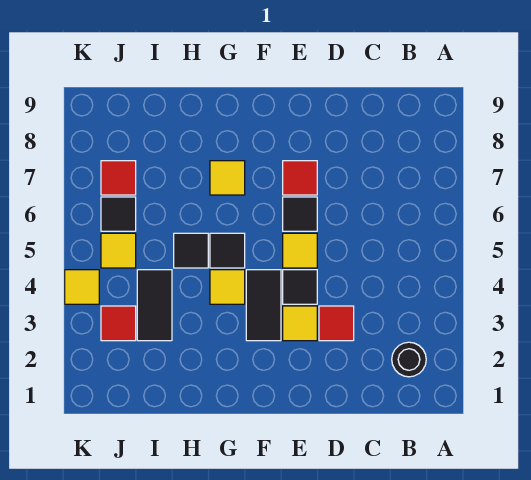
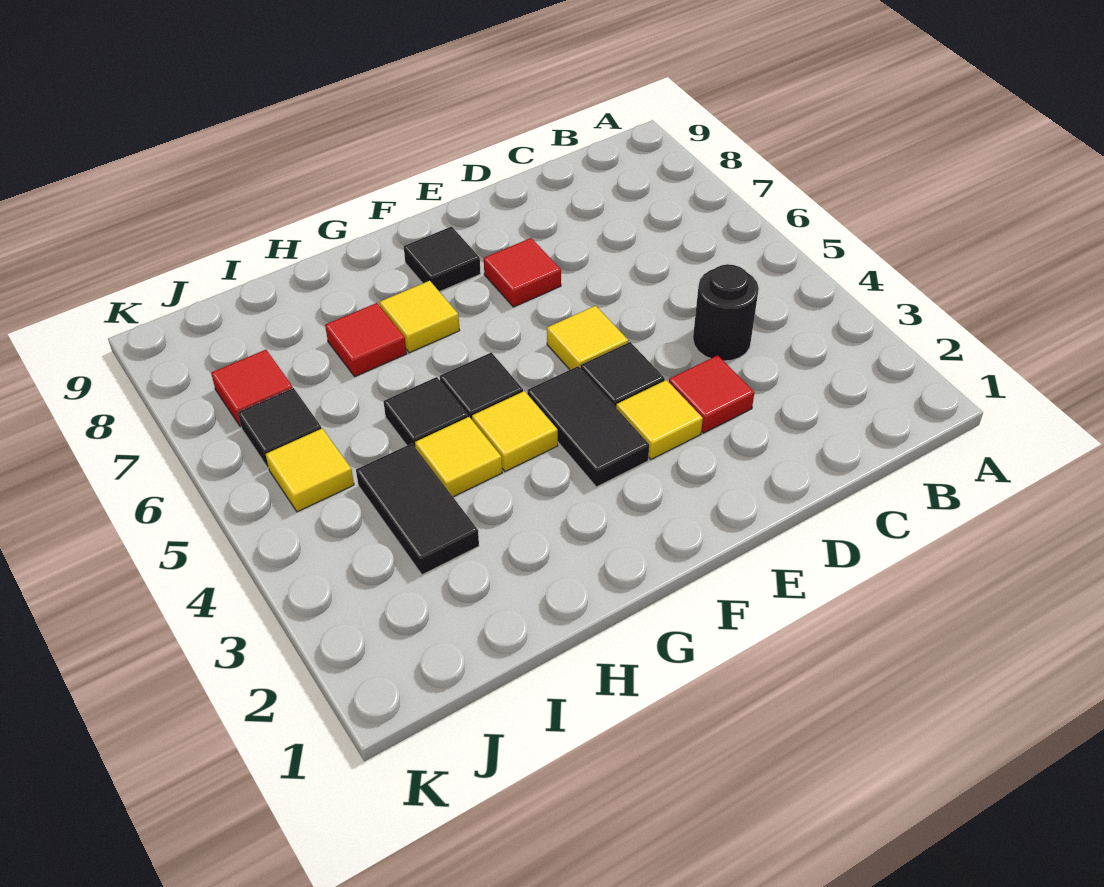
black round brick B2 level 1 -> black round brick C4 level 1
black tile E6 level 1 -> black tile F8 level 1
red tile J3 level 1 -> red tile H7 level 1
yellow tile K4 level 1 -> yellow tile H4 level 1

